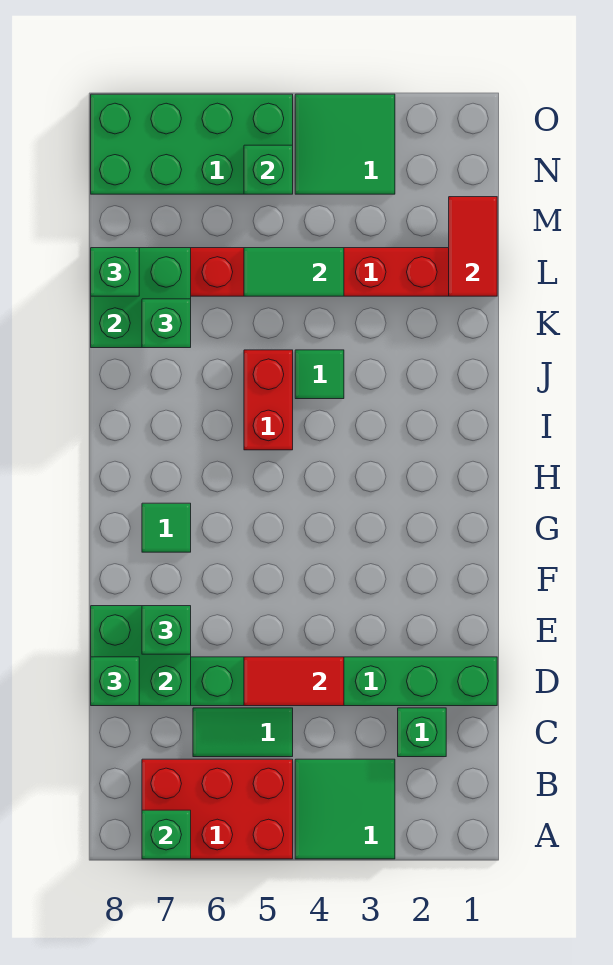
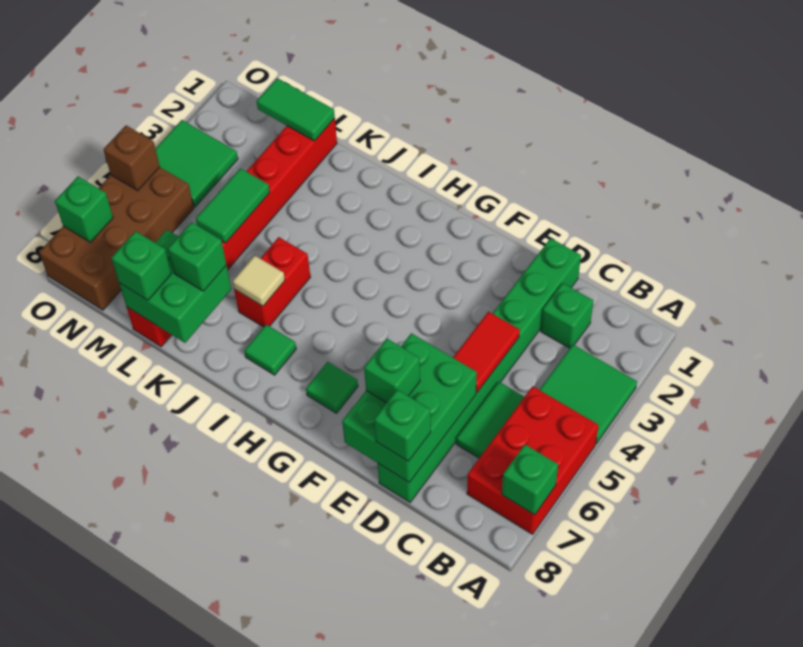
green brick D7:E8 level 2 -> green brick D6:E8 level 2
red brick I5:J5 level 1 -> red brick J5:J6 level 1
green tile J4 level 1 -> green tile I7 level 1
none -> tan tile J6 level 2
red tile L1:M1 level 2 -> green tile L1:M1 level 2
green brick N5:O8 level 1 -> brown brick N5:O8 level 1
green brick N5 level 2 -> green brick O7 level 2
none -> brown brick O5 level 2

